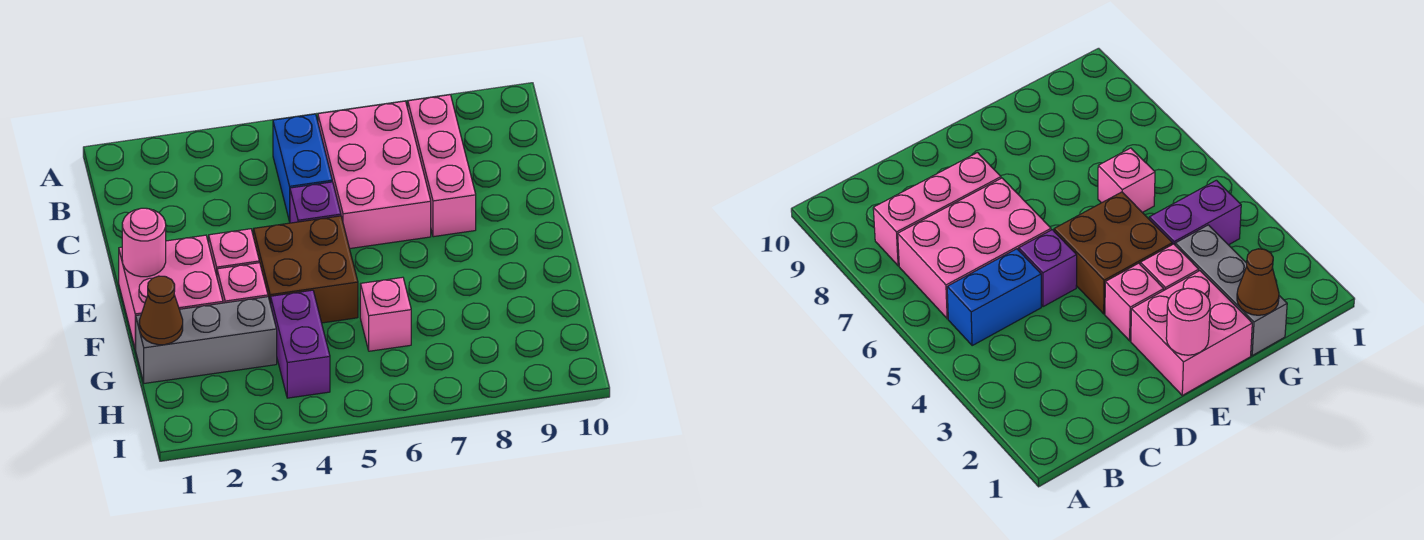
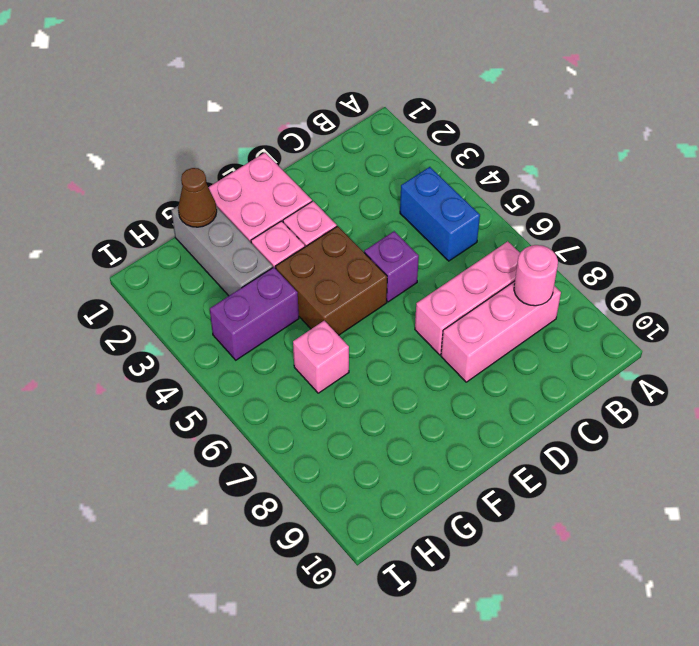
blue brick B5:C5 level 1 -> blue brick B4:B5 level 1
pink brick B6:D7 level 1 -> pink brick B7:D7 level 1
pink round brick E1 level 2 -> pink round brick B8 level 2

